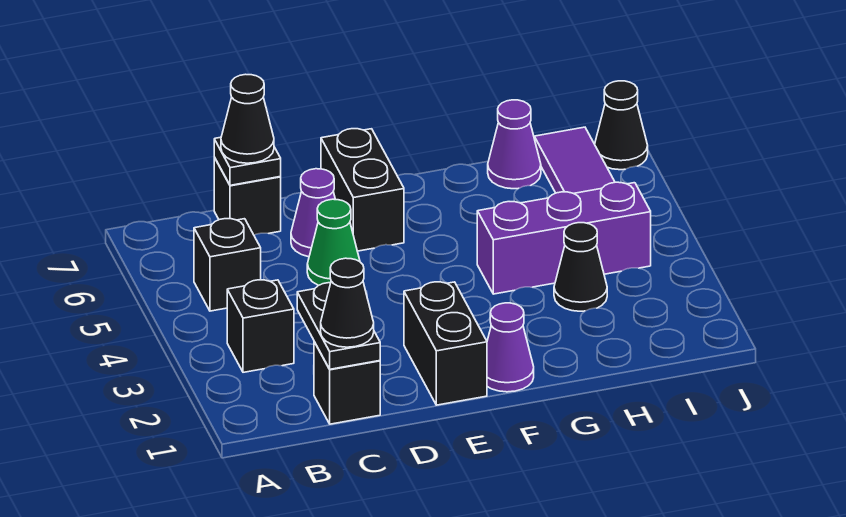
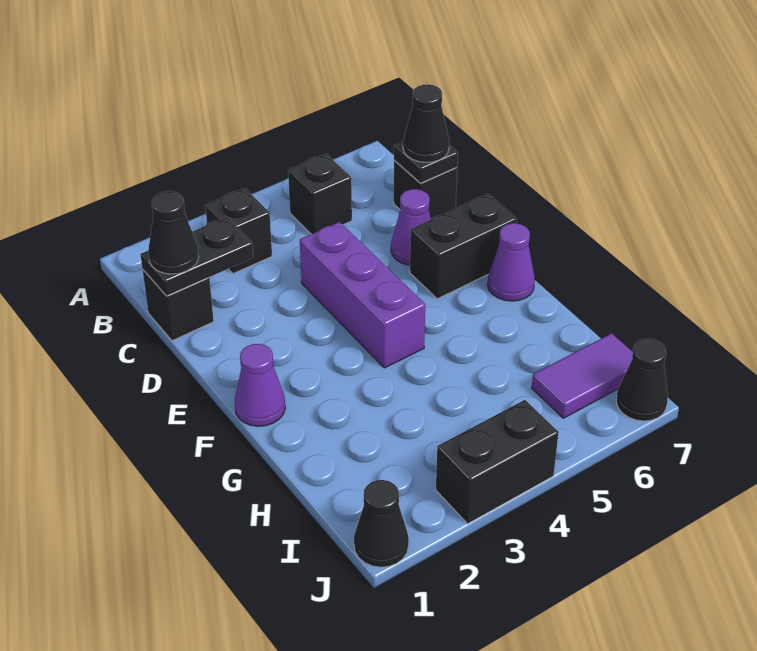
green cone D5 level 1 -> none
black brick E1:E2 level 1 -> black brick J3:J4 level 1
purple brick G4:I4 level 1 -> purple brick D4:F4 level 1
black cone H3 level 1 -> black cone J1 level 1
purple cone H7 level 1 -> purple cone F7 level 1

